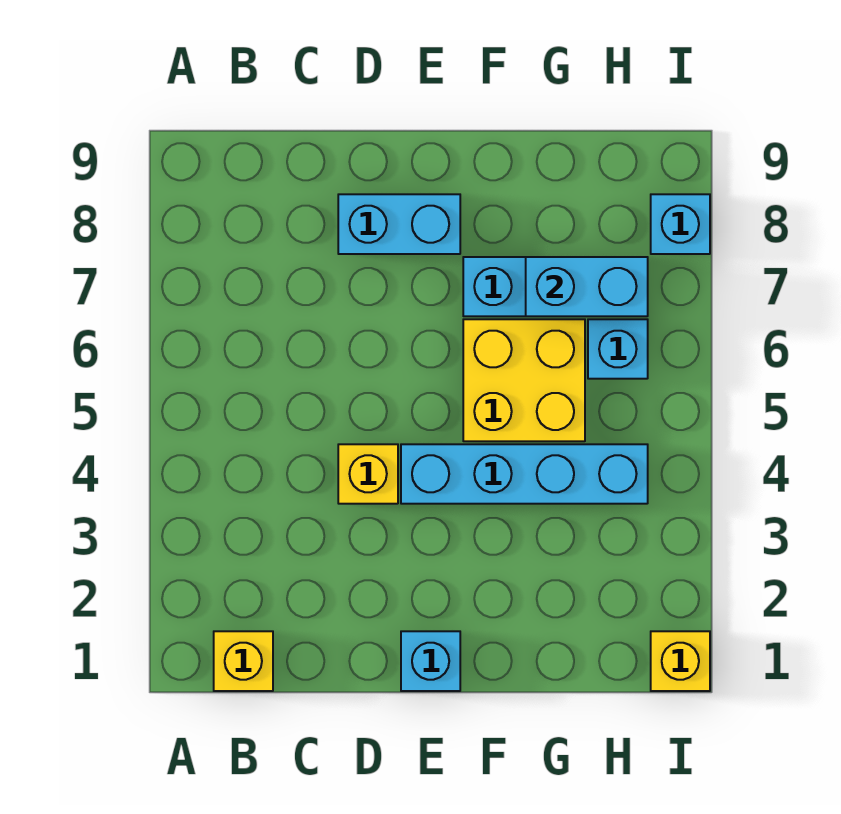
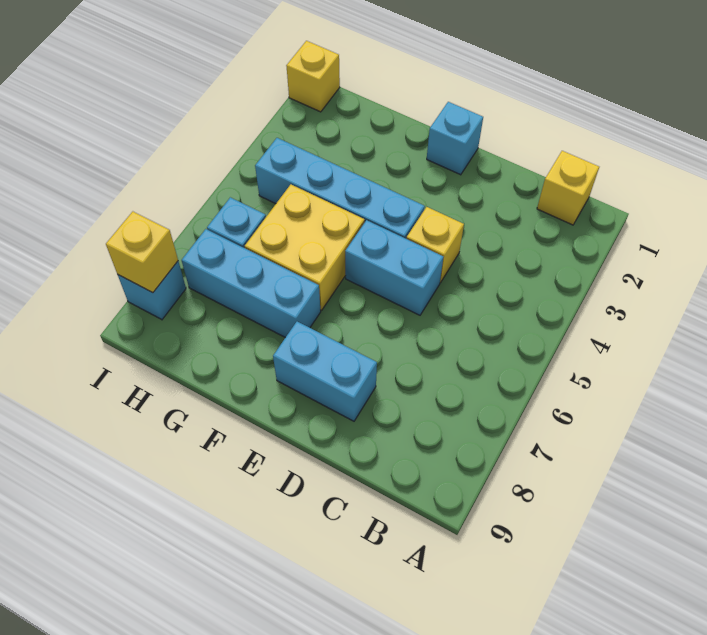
cyan brick G7:H7 level 2 -> cyan brick D5:E5 level 1
none -> yellow brick I8 level 2

